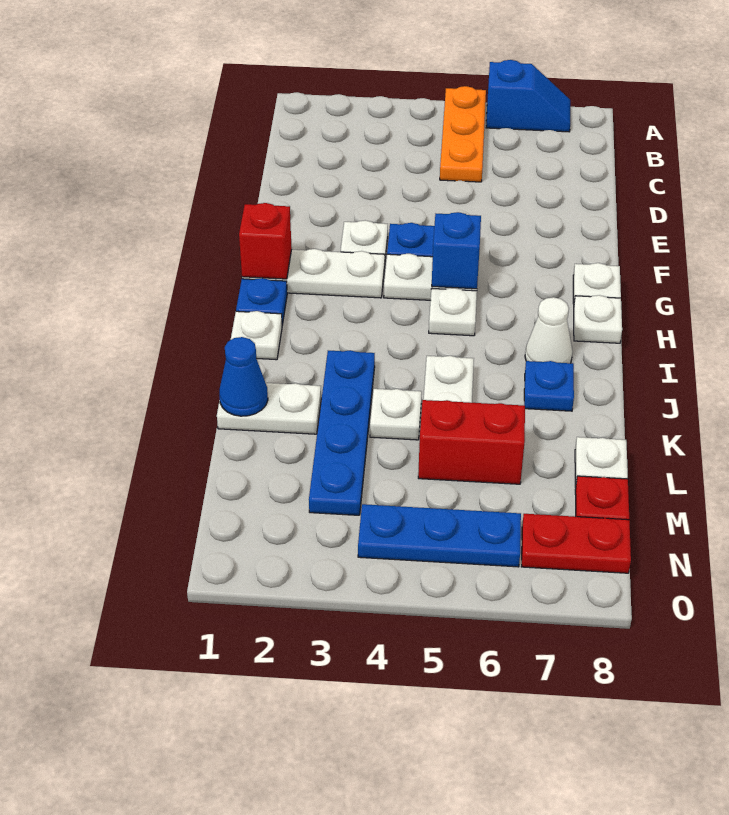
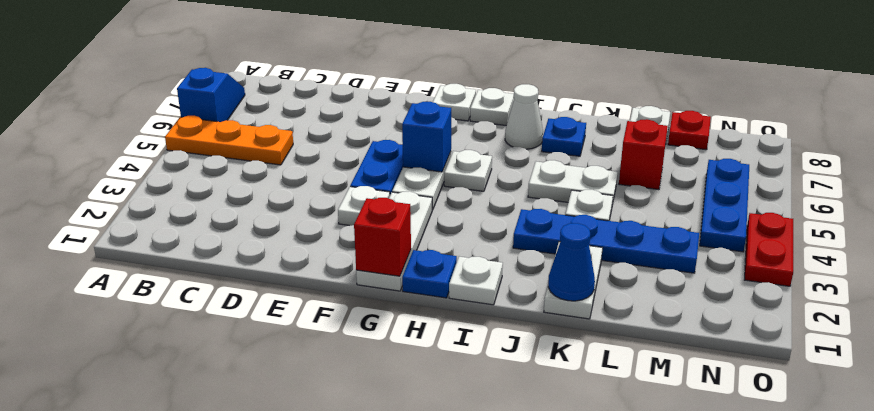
red brick L5:L6 level 1 -> red brick L6 level 1
red plate N7:N8 level 1 -> red plate O3:O4 level 1

